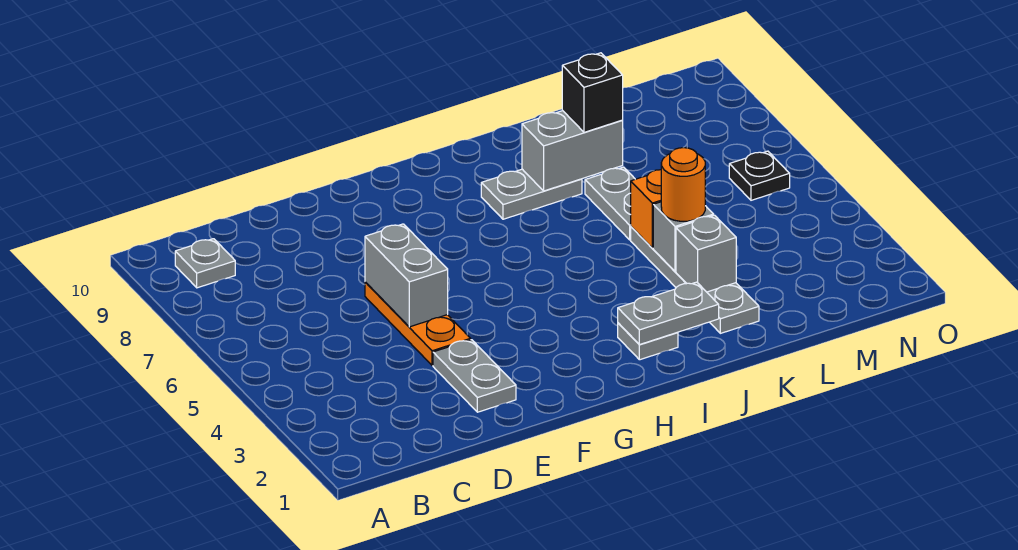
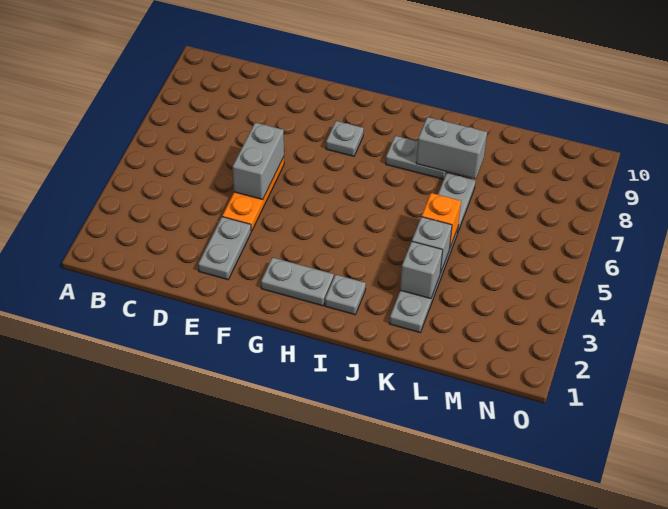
grey plate B9 level 1 -> grey plate G8 level 1
grey plate I2:J2 level 2 -> grey plate G2:H2 level 1
orange round brick K4 level 3 -> none
black brick K8 level 3 -> none
black plate N6 level 1 -> none

